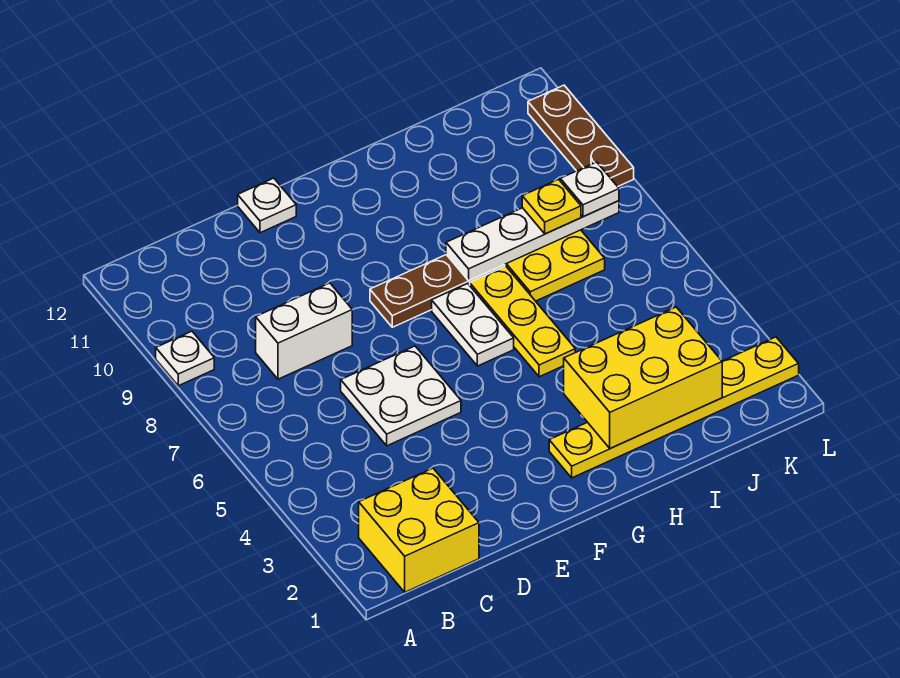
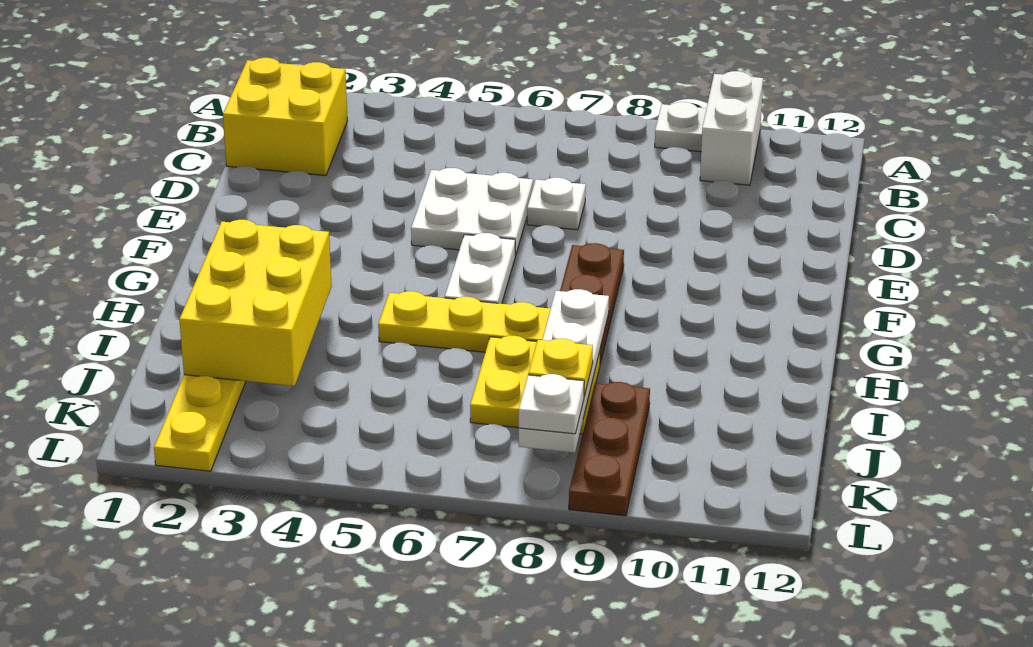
white brick C8:D8 level 1 -> white brick A10:B10 level 1
white plate E12 level 1 -> white plate D7 level 1
white plate G6:G7 level 1 -> white plate F6:G6 level 1
brown plate L9:L11 level 1 -> brown plate J9:L9 level 1

